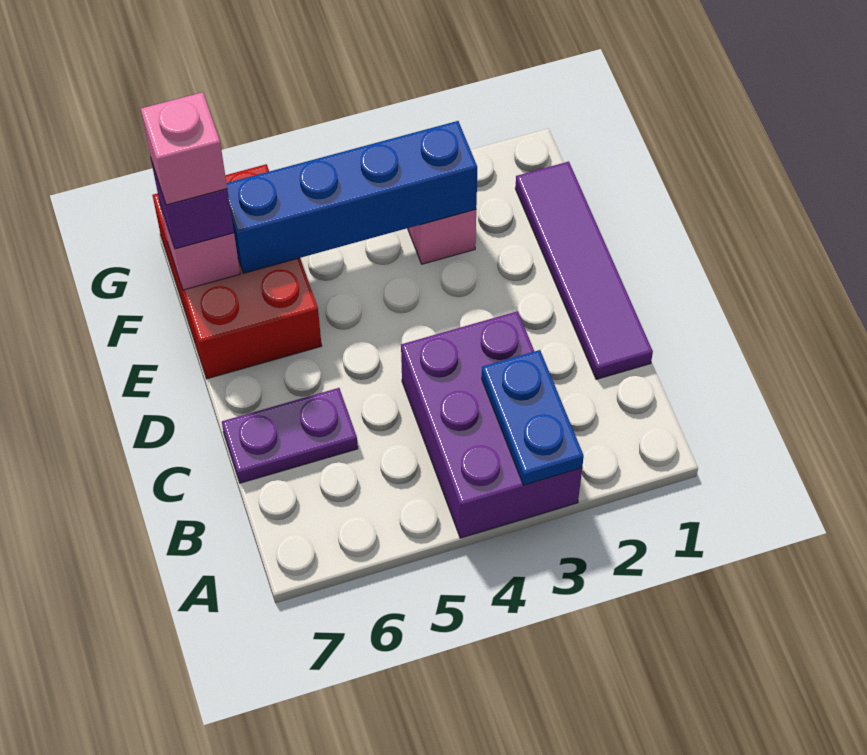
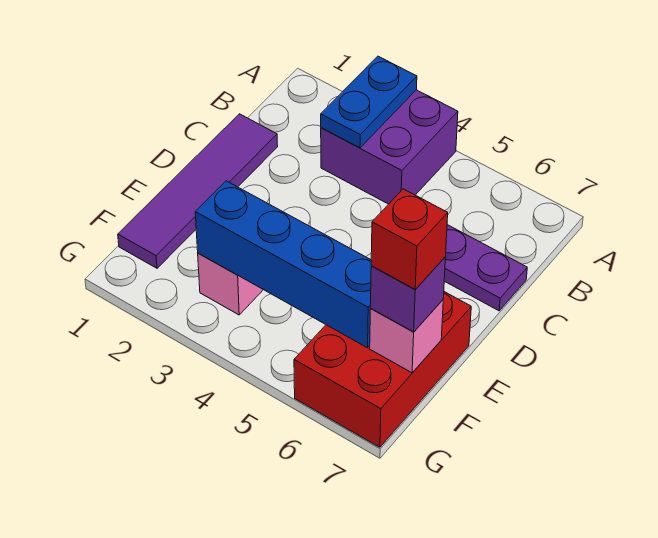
purple brick A3:C4 level 1 -> purple brick A3:B4 level 1
pink brick F7 level 4 -> red brick F7 level 4

